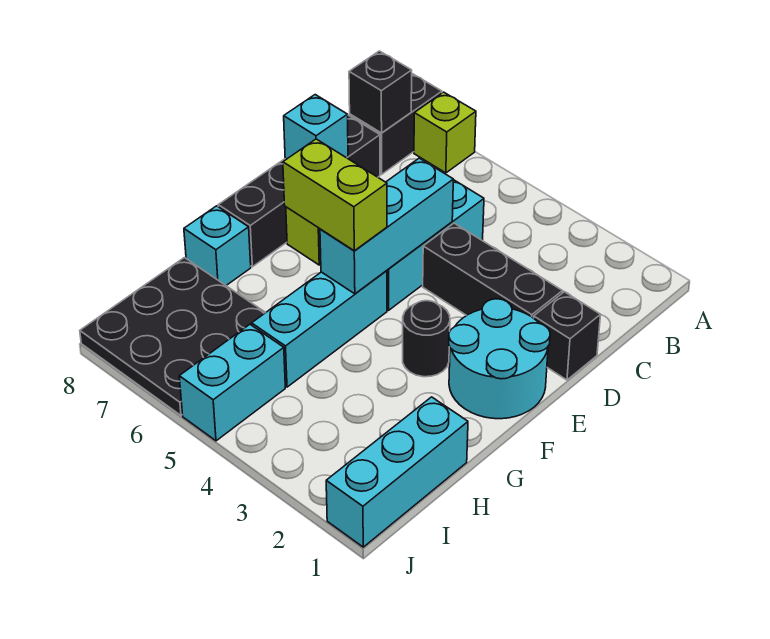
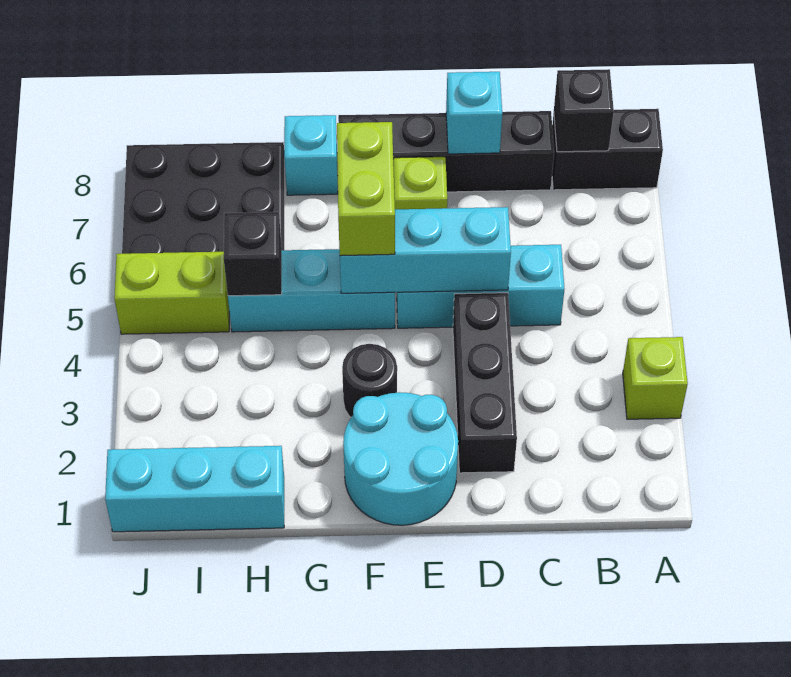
lime brick A7 level 1 -> lime brick A3 level 1
black brick D1 level 1 -> black brick H5 level 2
cyan brick I5:J5 level 1 -> lime brick I5:J5 level 1

